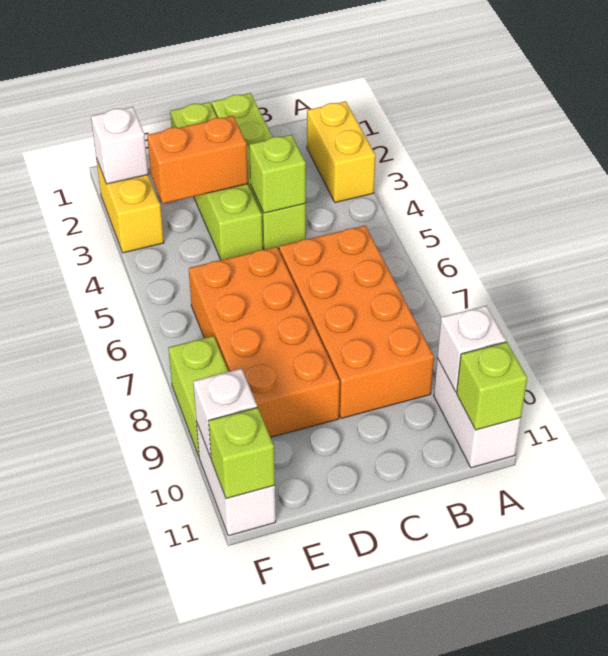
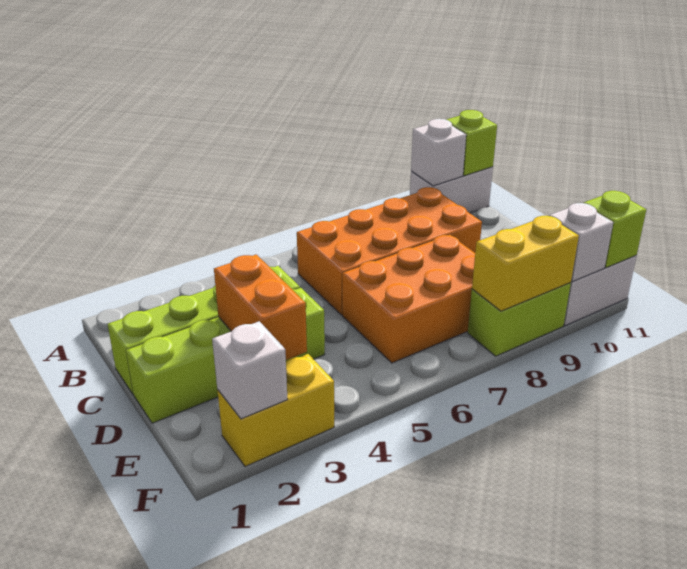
yellow brick A2:A3 level 1 -> yellow brick F8:F9 level 2
lime brick C4 level 2 -> none
orange brick D6:E9 level 1 -> orange brick D6:E8 level 1

